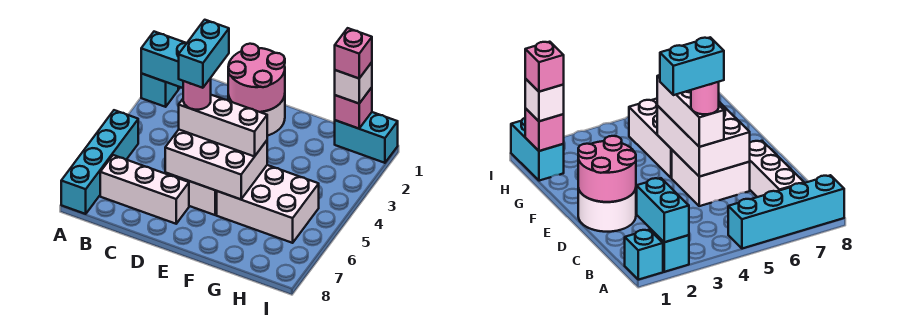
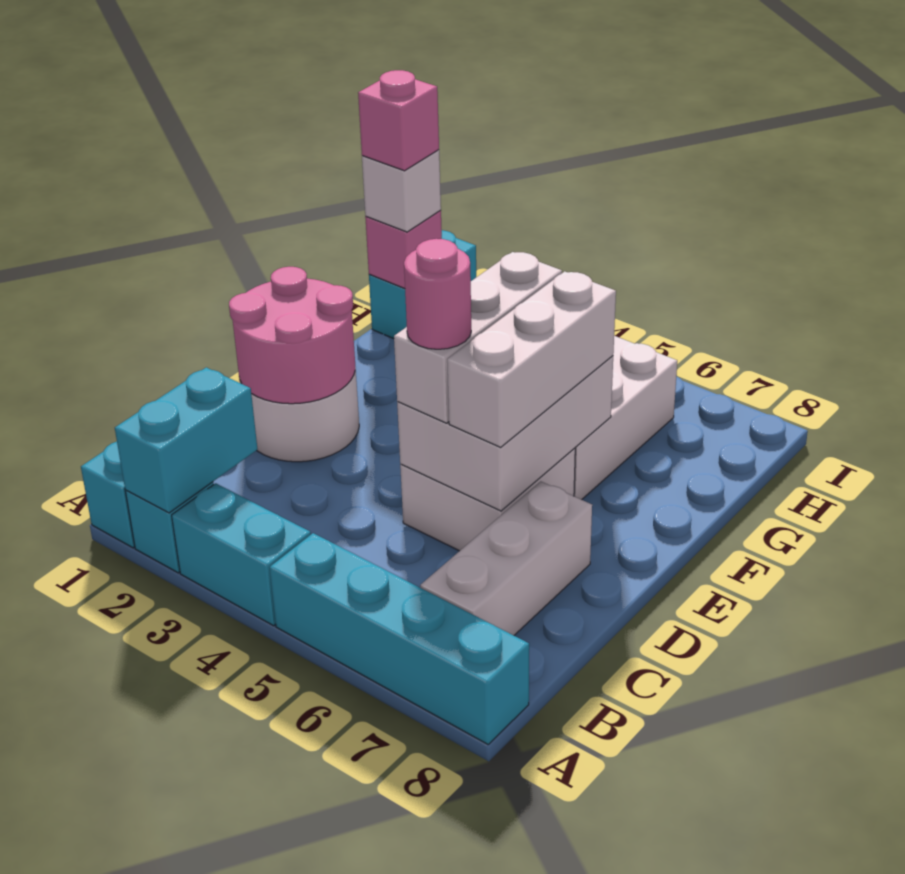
cyan brick D4:D5 level 5 -> cyan brick A3:A4 level 1
none -> white brick D6:F6 level 3

